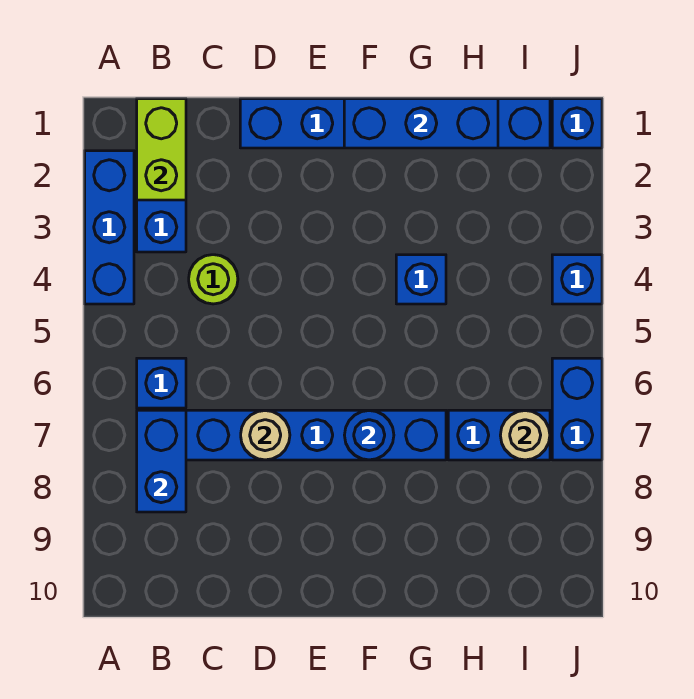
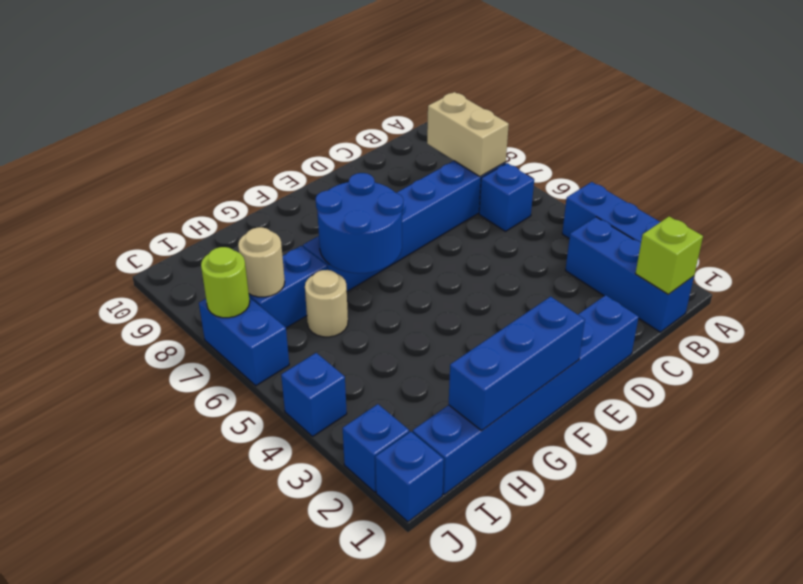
lime brick B1:B2 level 2 -> lime brick B1 level 2
blue brick B7:B8 level 2 -> tan brick B7:B8 level 2
lime round brick C4 level 1 -> lime round brick J7 level 2
tan round brick D7 level 2 -> tan round brick H6 level 1
blue round brick F7 level 2 -> blue round brick F6:G7 level 2
blue brick G4 level 1 -> blue brick J2 level 1

